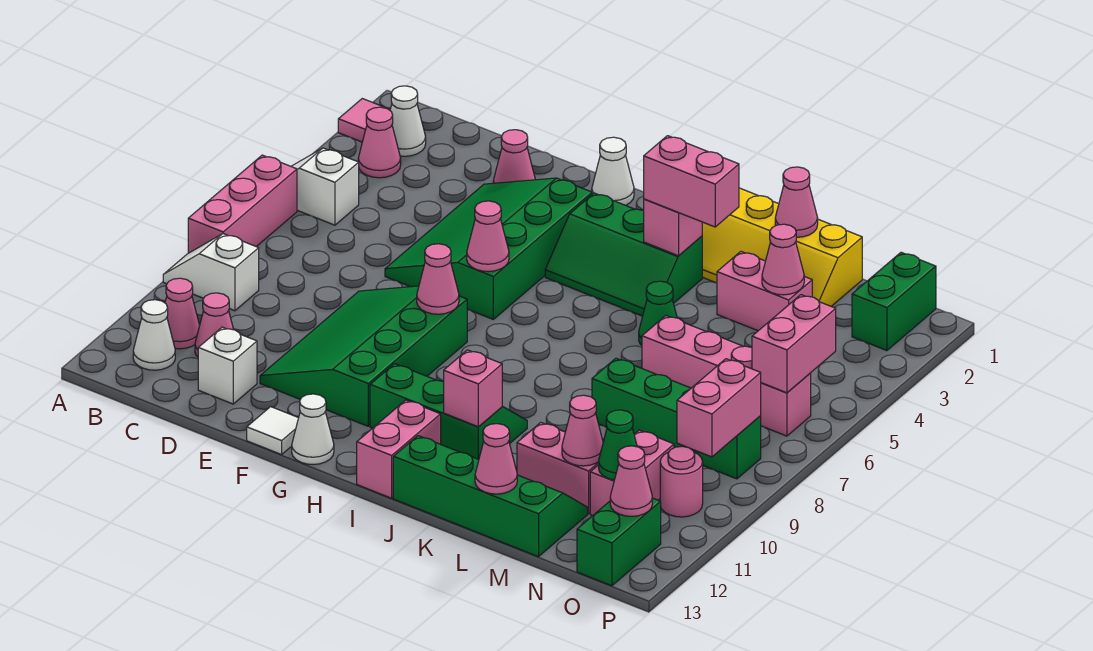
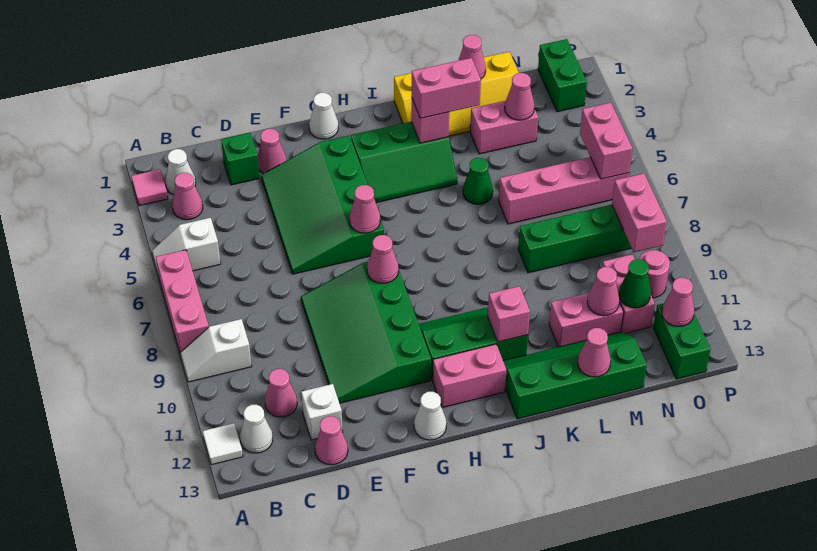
pink cone B11 level 1 -> pink cone D13 level 1
none -> green brick D2 level 1
white tile F13 level 1 -> white tile A12 level 1
pink brick I12:I13 level 1 -> pink brick H12:I12 level 1

